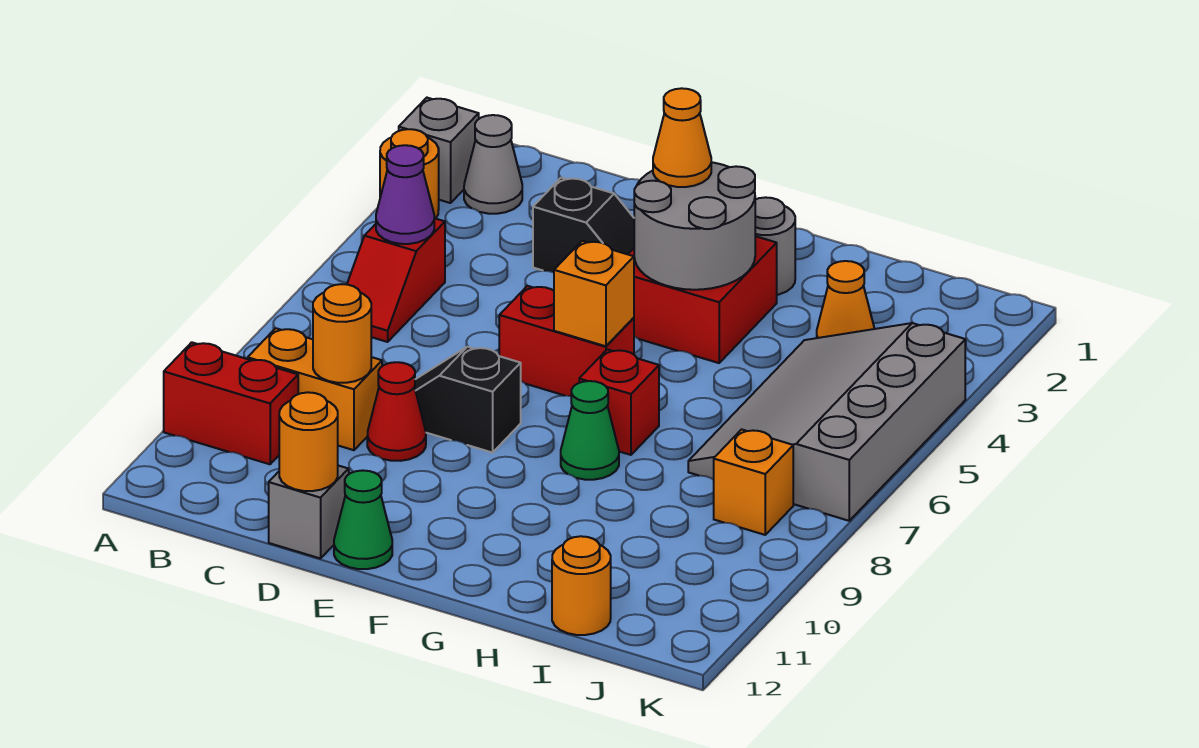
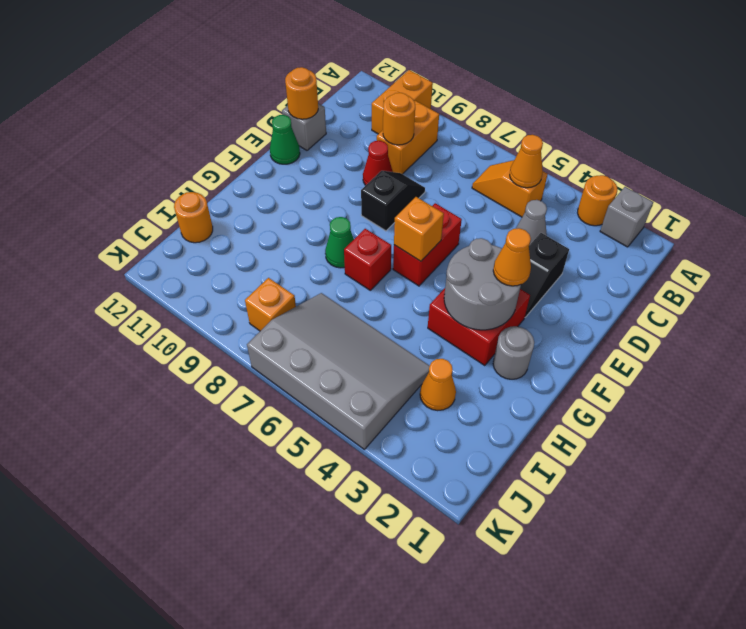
red brick A10:B10 level 1 -> orange brick A10:B10 level 1
grey cone B2 level 1 -> grey cone C4 level 1
red slope B5:B6 level 1 top 5 -> orange slope B5:B6 level 1 top 5
purple cone B5 level 2 -> orange cone B5 level 2

